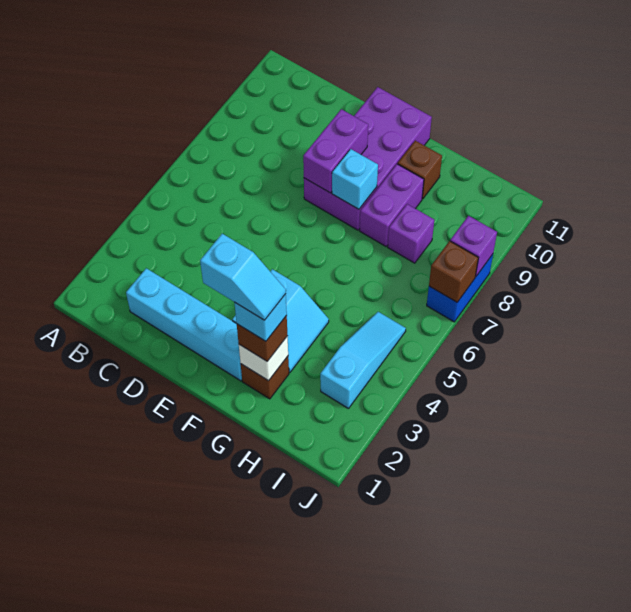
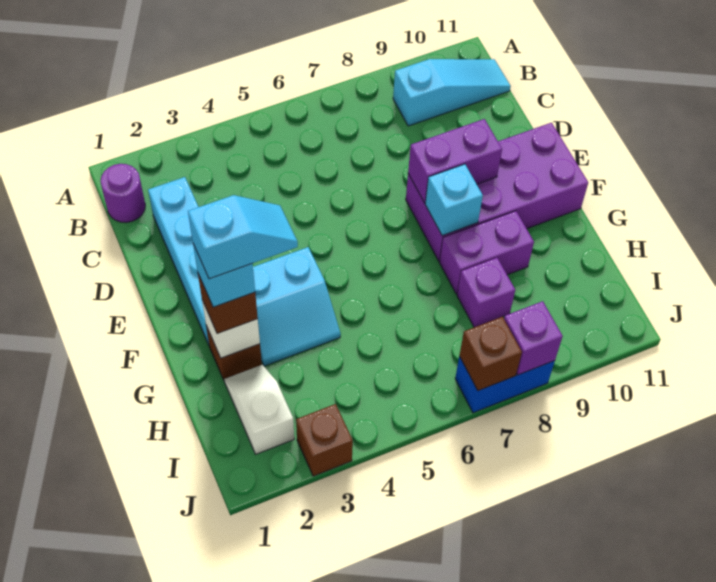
none -> purple round brick B1 level 1
cyan slope F2:G2 level 5 top F -> cyan slope G2:G3 level 5 top 2
brown brick G10 level 1 -> brown brick J3 level 1
none -> white slope H2:I2 level 1 top I
cyan slope I3:I5 level 1 top 3 -> cyan slope B9:B11 level 1 top 9

